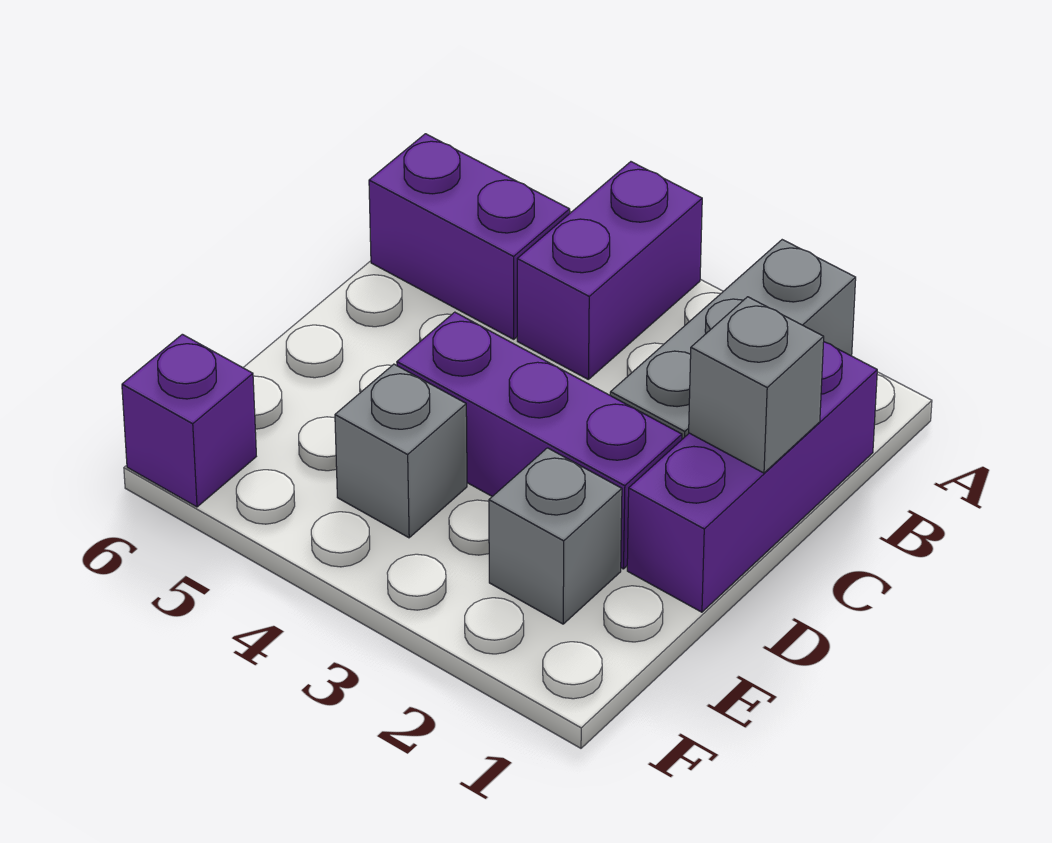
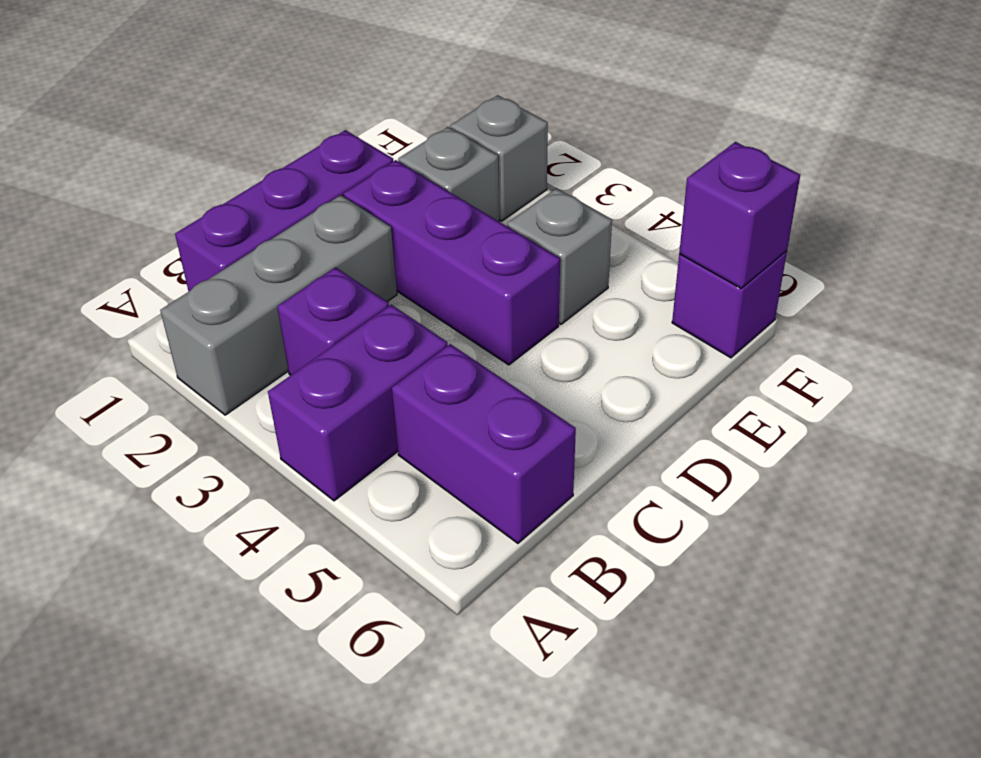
none -> purple brick B3 level 1
grey brick C1 level 2 -> grey brick F2 level 1
none -> purple brick F6 level 2

